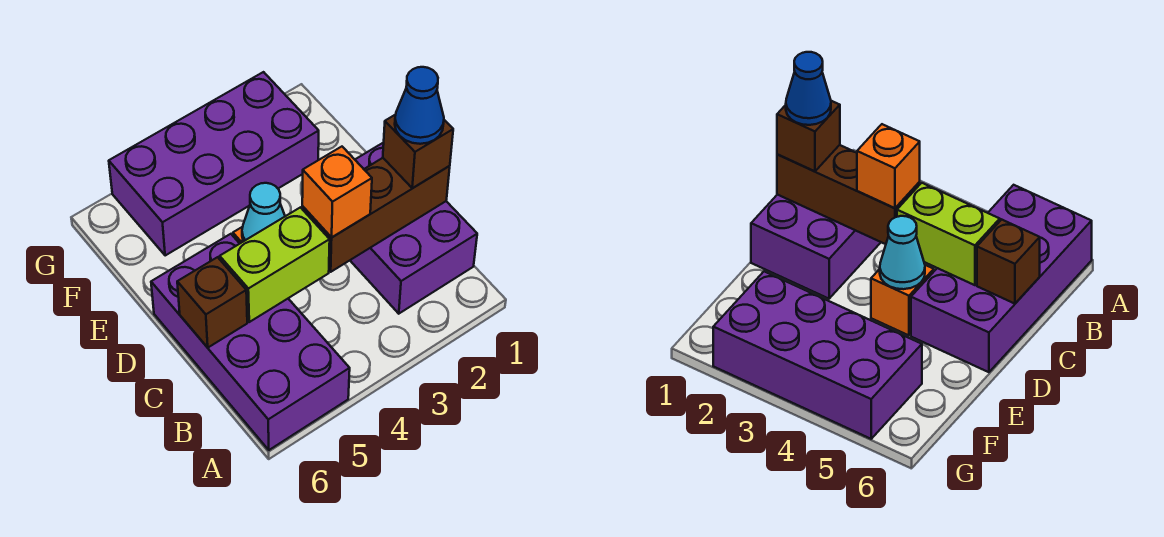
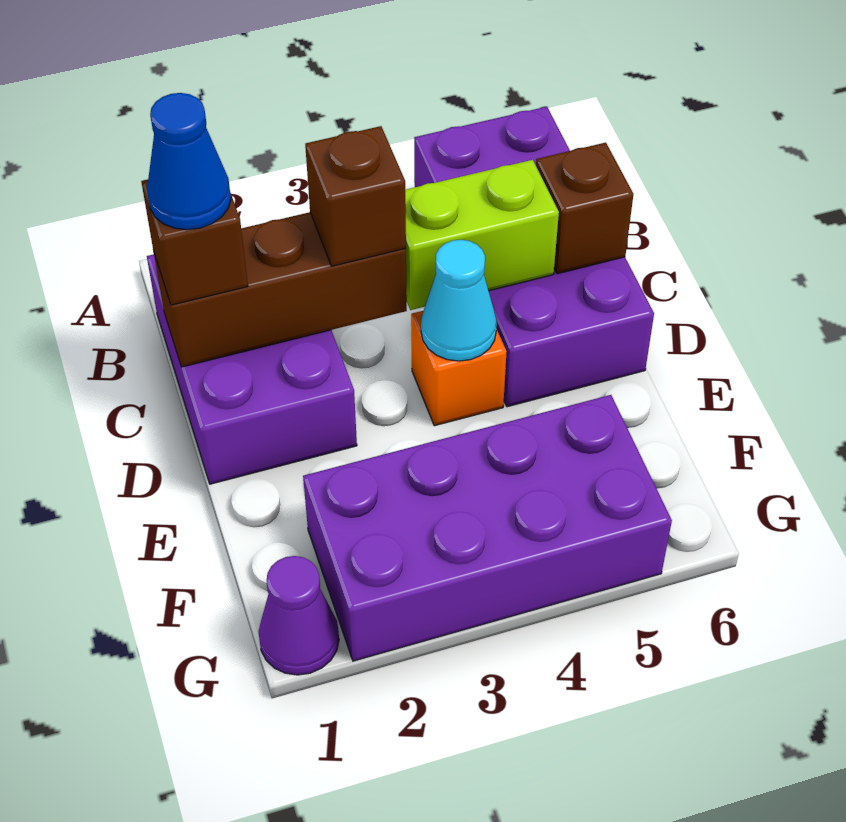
orange brick C3 level 3 -> brown brick C3 level 3
none -> purple cone G1 level 1

